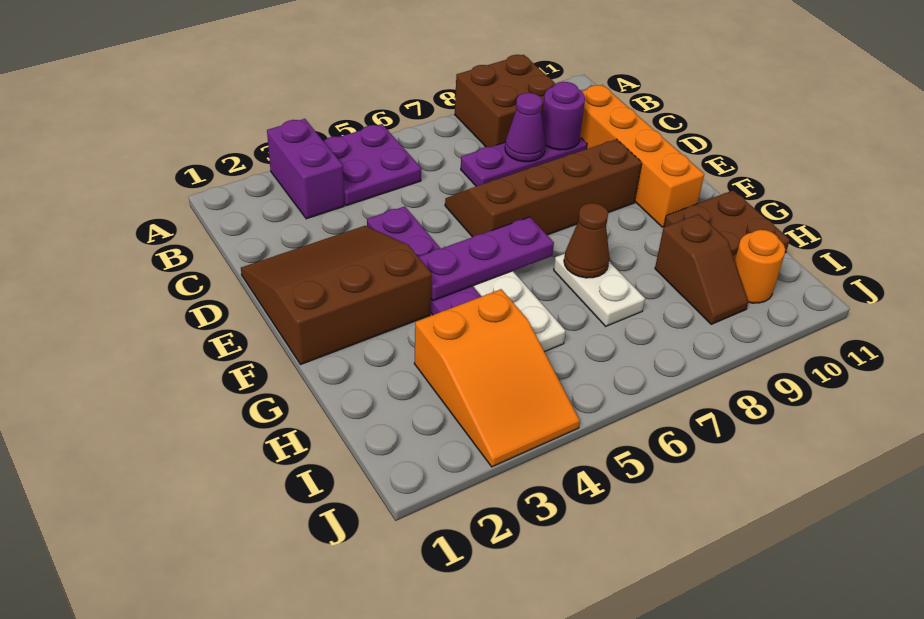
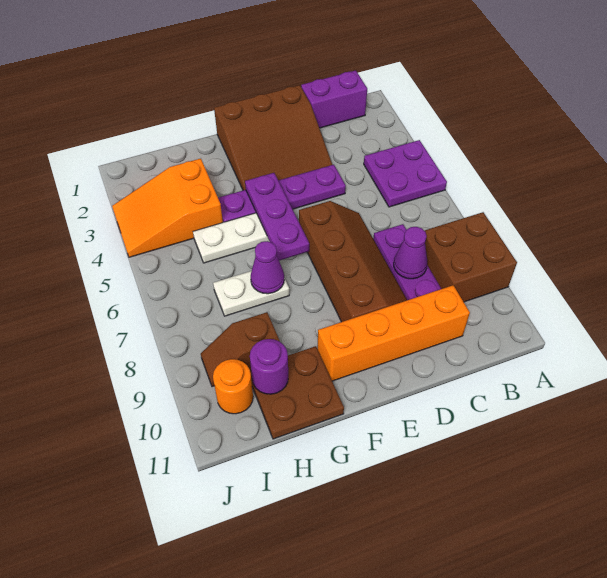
purple brick A3:B3 level 1 -> purple brick B1:C1 level 1
purple round brick C9 level 2 -> purple round brick H10 level 2
brown slope D1:F3 level 1 top F -> brown slope D1:F3 level 1 top 1
brown cone G7 level 2 -> purple cone G7 level 2

